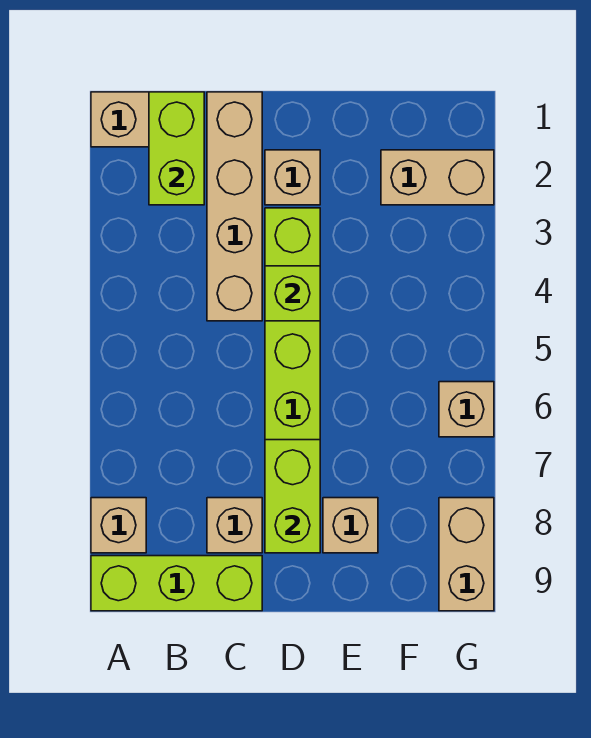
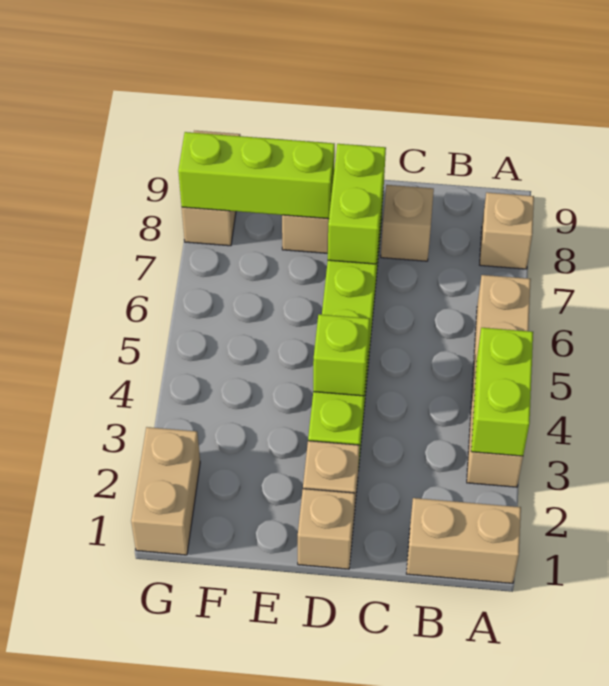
lime brick A9:C9 level 1 -> lime brick E8:G8 level 2
lime brick B1:B2 level 2 -> lime brick A3:A4 level 2
tan brick C1:C4 level 1 -> tan brick A3:A6 level 1
tan brick F2:G2 level 1 -> tan brick G1:G2 level 1
tan brick G6 level 1 -> tan brick D1 level 1

